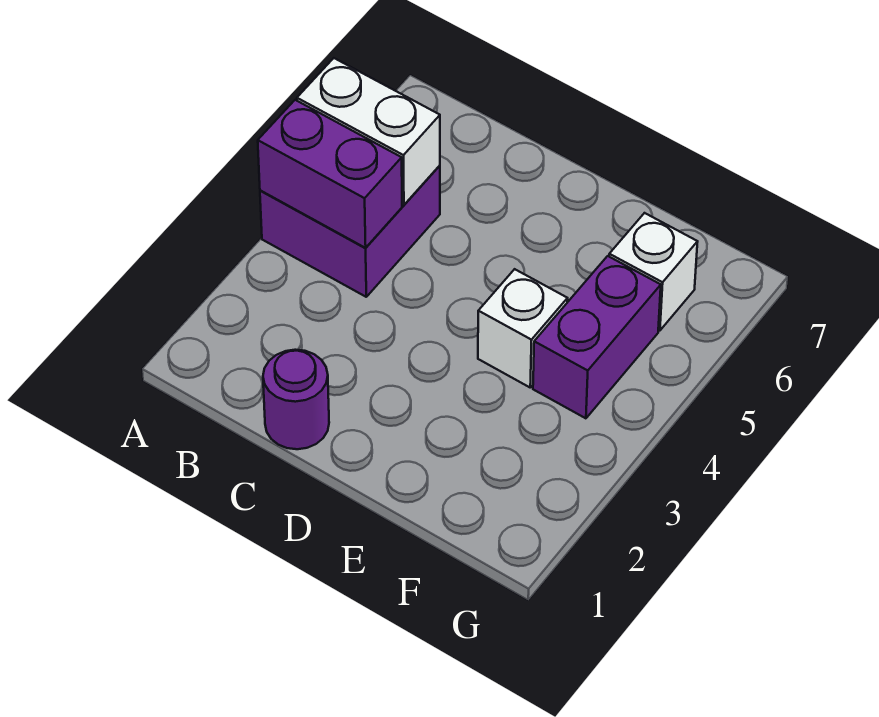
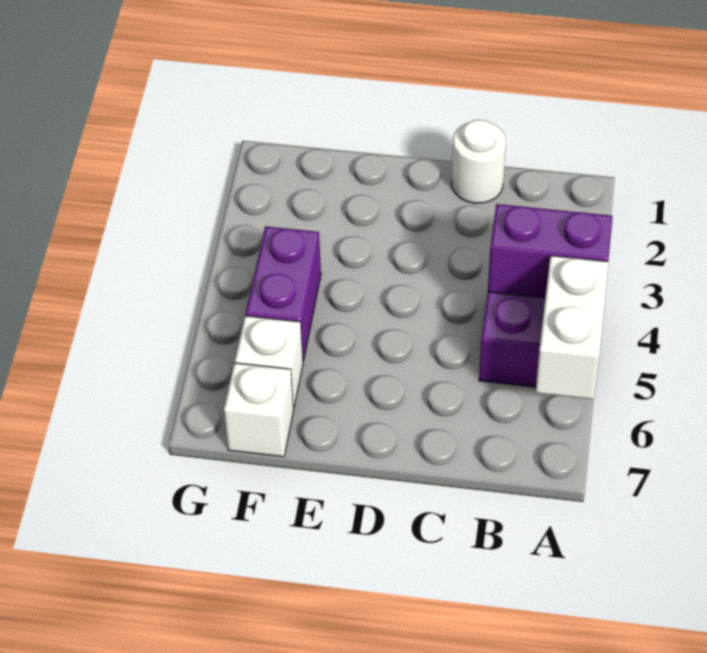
white brick A5:B5 level 2 -> white brick A5:A6 level 2
purple round brick C1 level 1 -> white round brick C1 level 1
white brick E4 level 1 -> white brick F7 level 1

